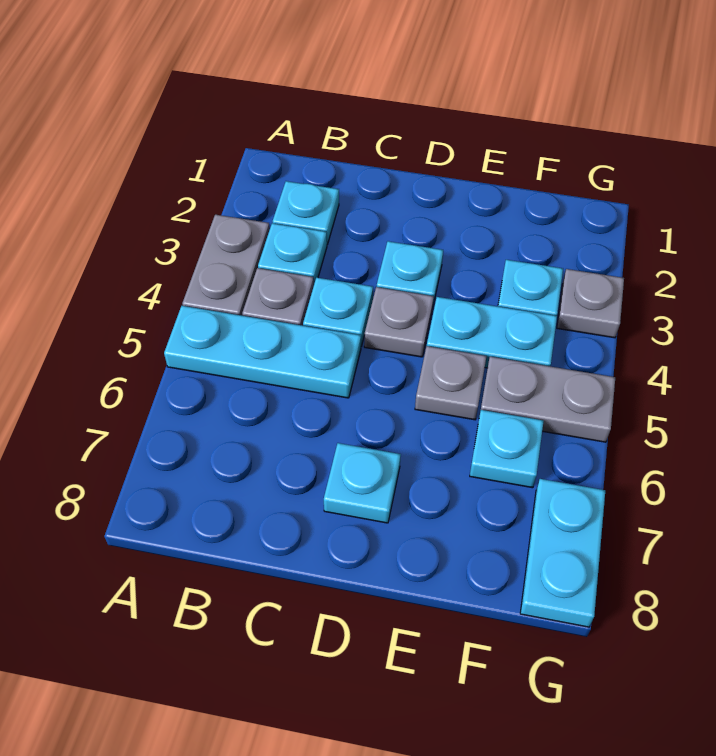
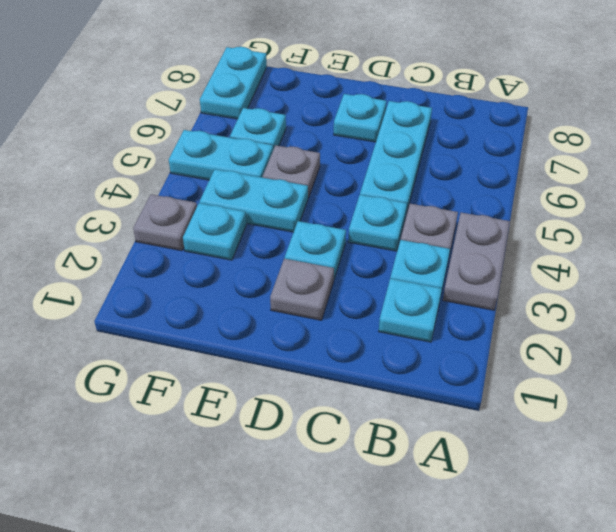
cyan plate A5:C5 level 1 -> cyan plate C5:C7 level 1
grey plate D4 level 1 -> grey plate D2 level 1
grey plate F5:G5 level 1 -> cyan plate F5:G5 level 1

